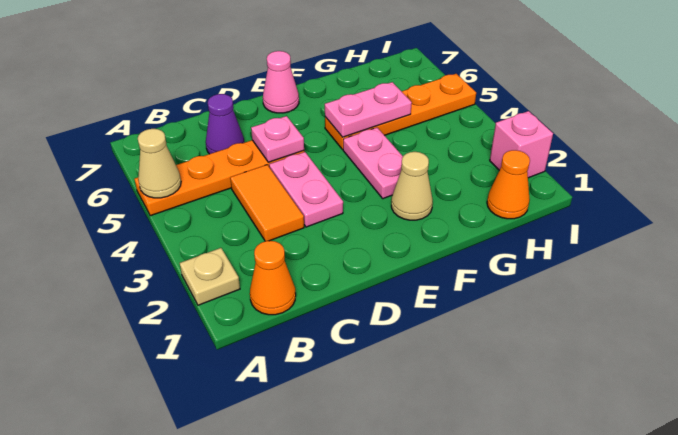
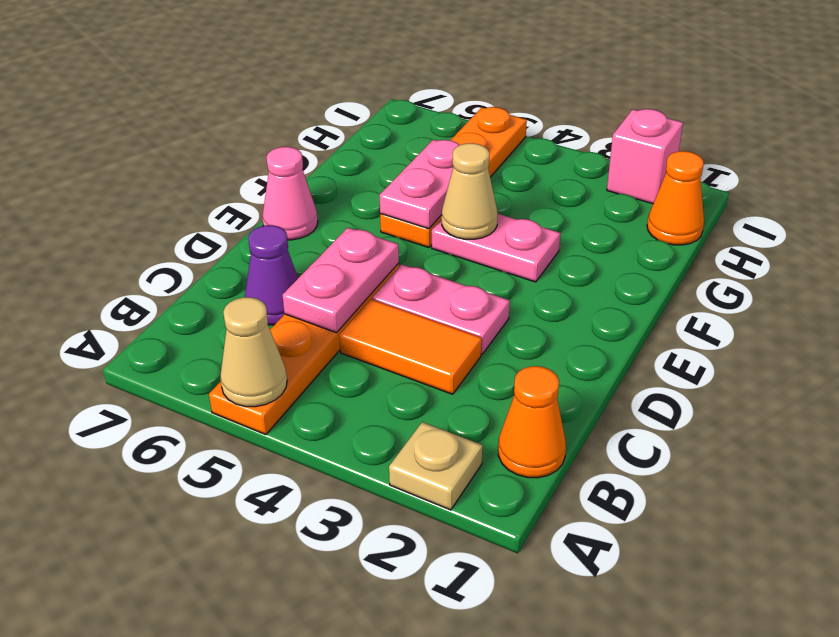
pink plate D5 level 2 -> pink plate C5:D5 level 2
tan cone F2 level 1 -> tan cone F4 level 2

